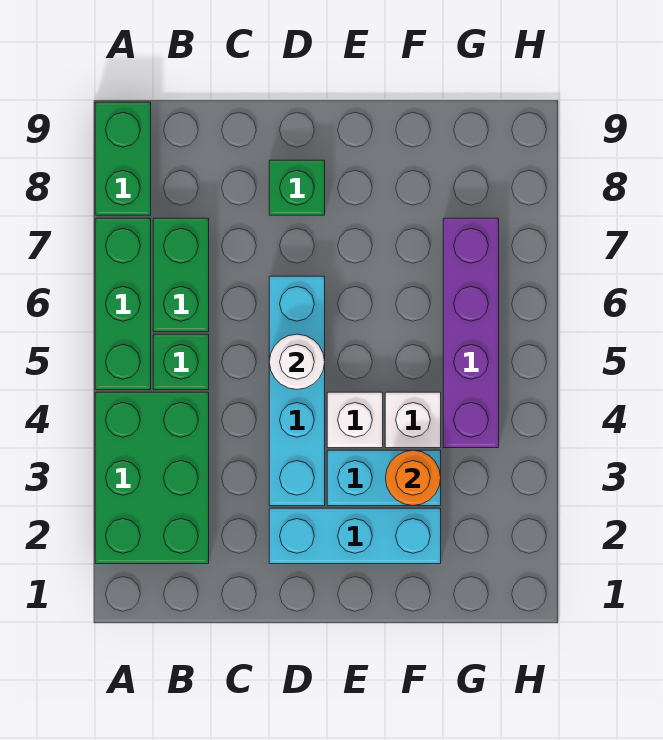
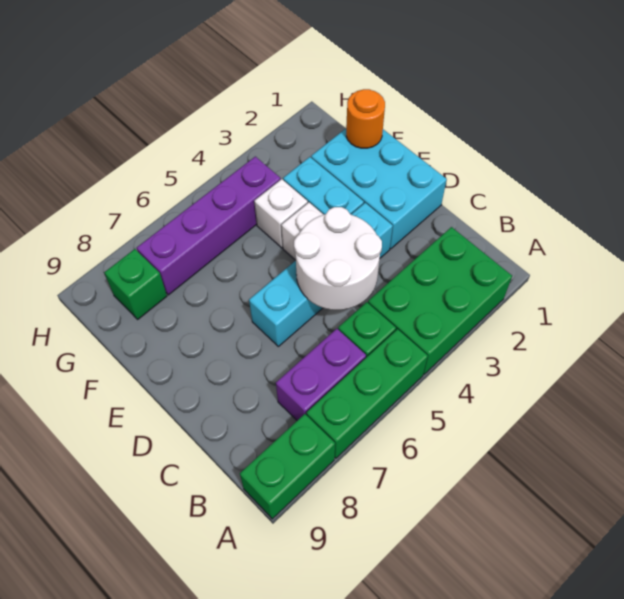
green brick B6:B7 level 1 -> purple brick B6:B7 level 1
cyan brick D2:F2 level 1 -> cyan brick D1:F2 level 1
white round brick D5 level 2 -> white round brick C4:D5 level 2
green brick D8 level 1 -> green brick G8 level 1
orange round brick F3 level 2 -> orange round brick F1 level 2

